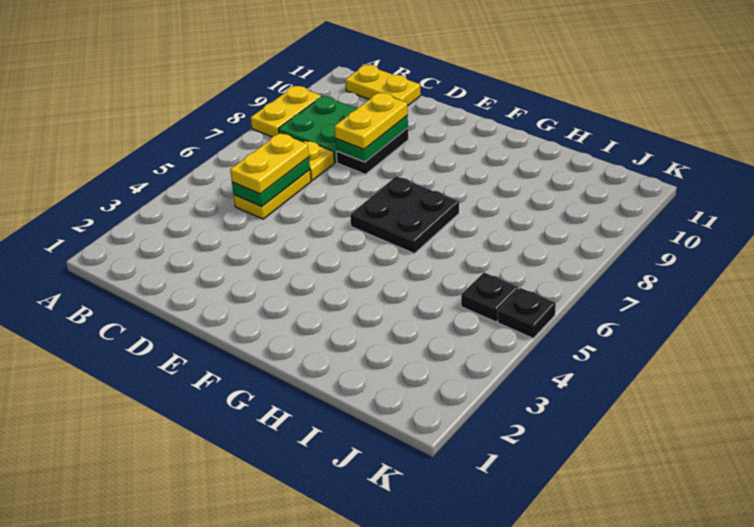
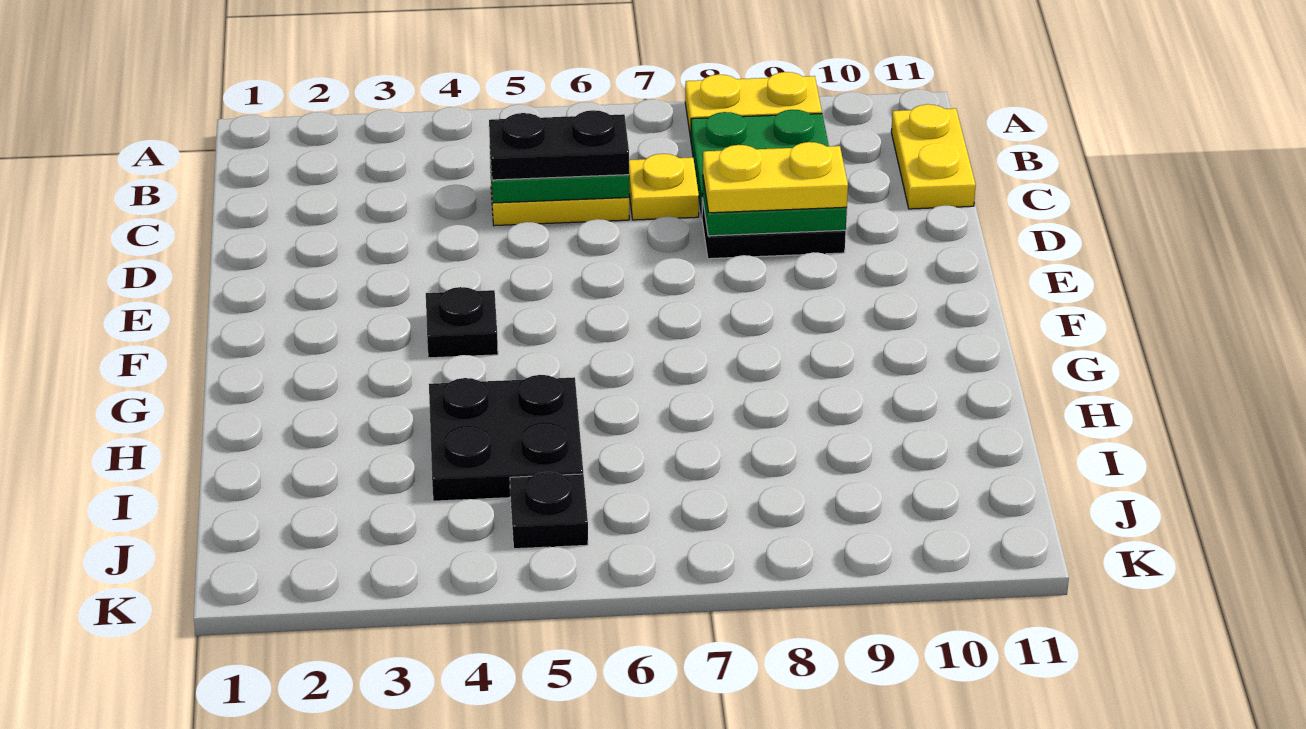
yellow plate C5:C6 level 3 -> black plate C5:C6 level 3
black plate F6:G7 level 1 -> black plate H4:I5 level 1
black plate K5 level 1 -> black plate F4 level 1

